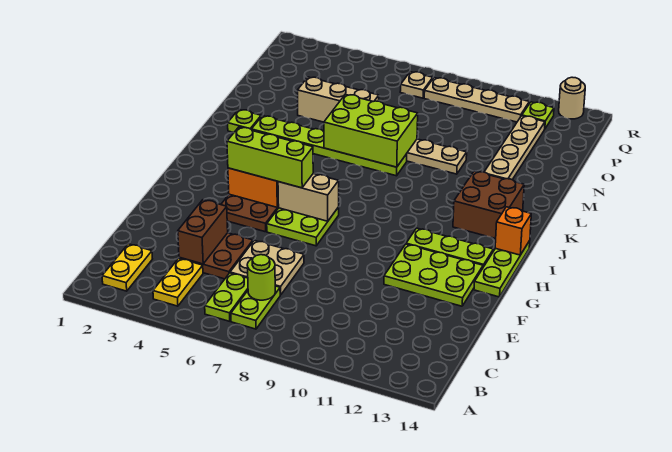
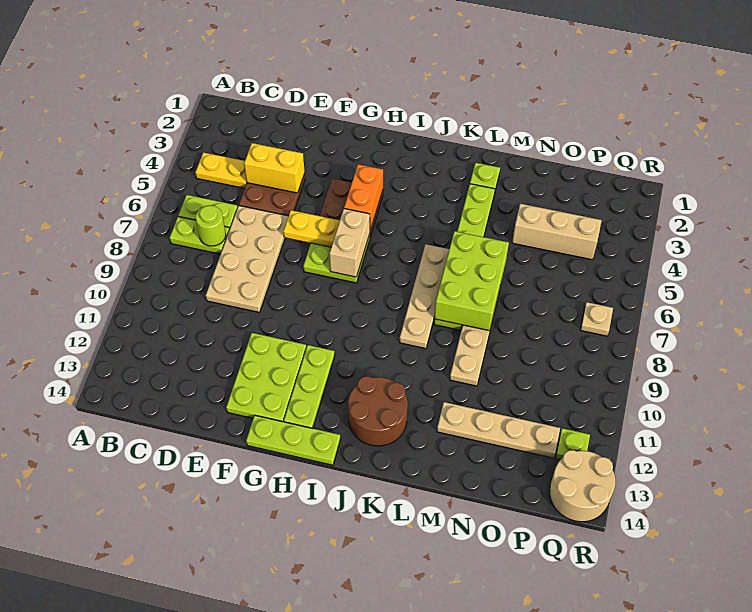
yellow plate B2:C2 level 1 -> yellow plate F6:G6 level 2
brown brick D4:E4 level 2 -> yellow brick D4:E4 level 2
tan plate D6:E7 level 1 -> tan plate D6:E9 level 1
lime brick H4:H6 level 3 -> none
orange brick I14 level 2 -> none
brown brick J12:K13 level 1 -> brown round brick J12:K13 level 1
tan brick N4:N6 level 1 -> tan brick N4:P4 level 1
tan plate Q8:Q11 level 1 -> tan plate K6:K9 level 1
tan round brick R13 level 1 -> tan round brick Q13:R14 level 1

